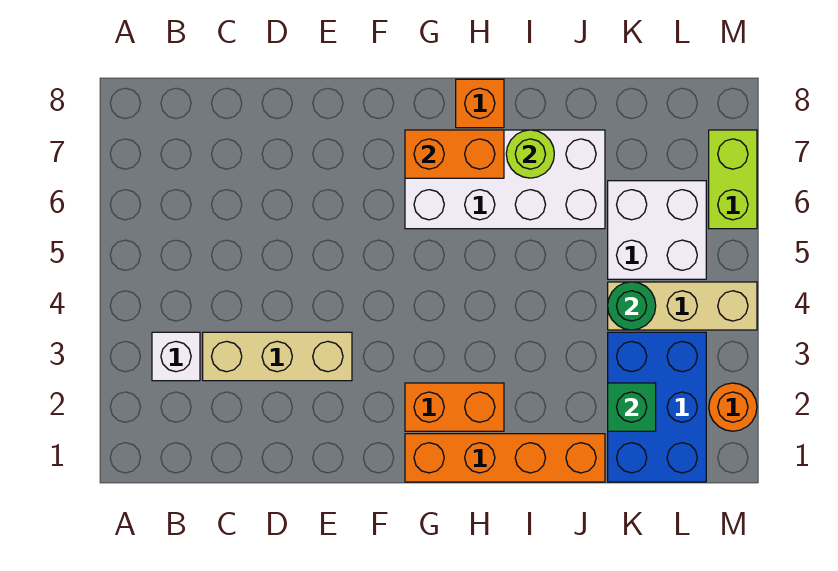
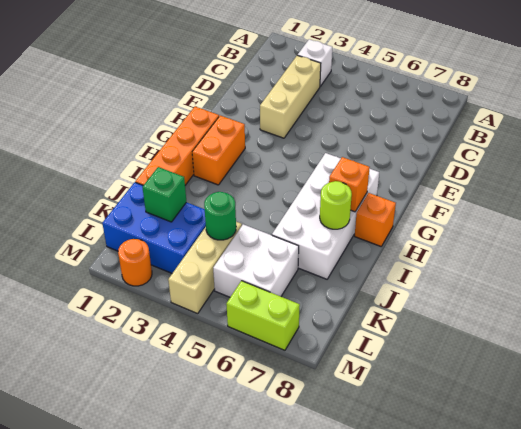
orange brick G7:H7 level 2 -> orange brick H7 level 2

